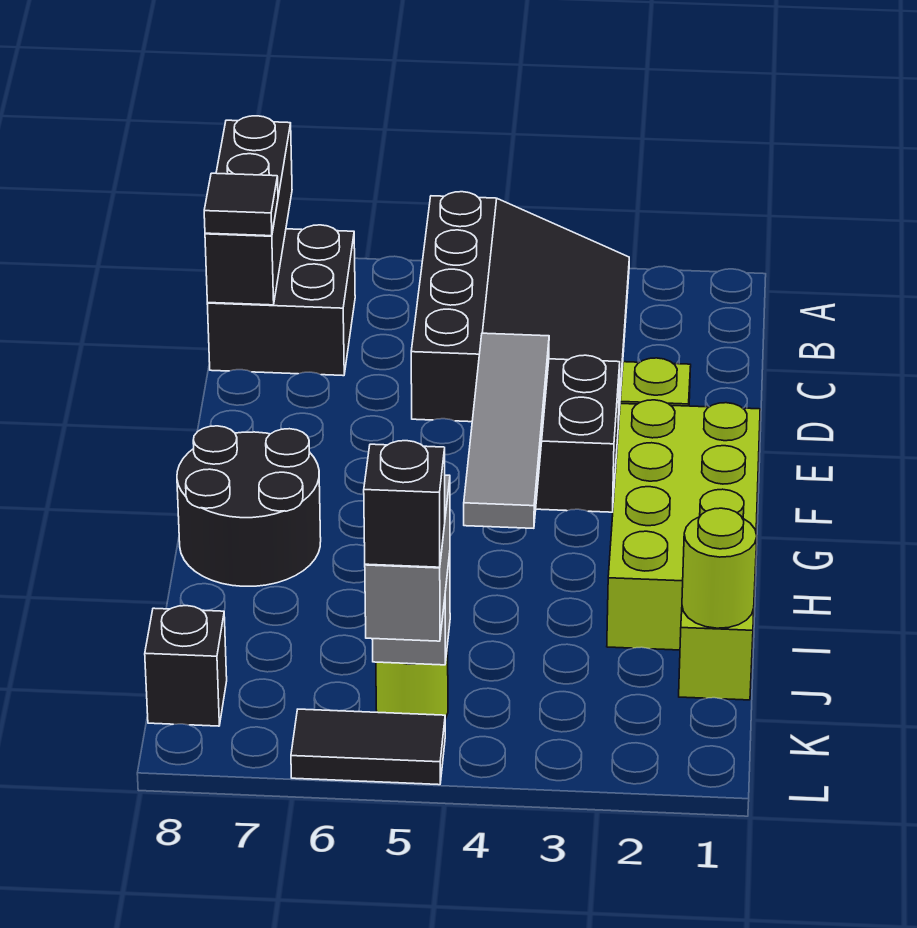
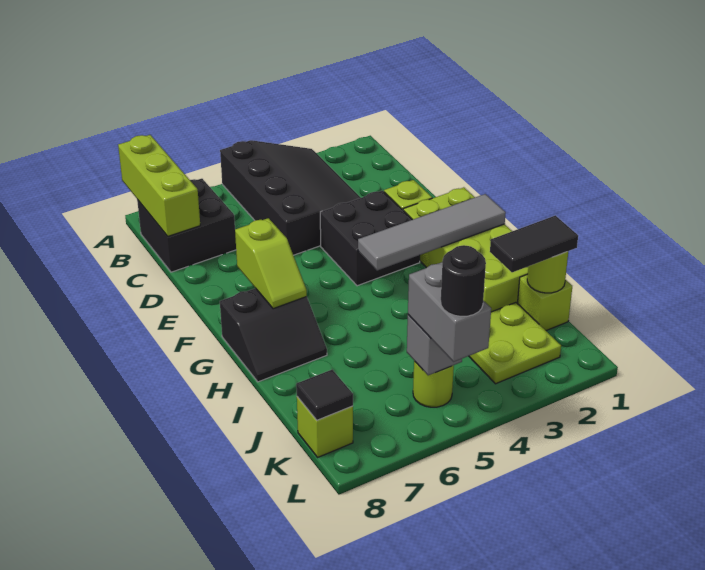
black brick A8:C8 level 2 -> lime brick A8:C8 level 2
black tile C8 level 3 -> black tile K8 level 2
grey tile E4:H4 level 2 -> grey tile G1:G4 level 2
none -> lime slope F7:G7 level 2 top F
black round brick G7:H8 level 1 -> black slope G7:H8 level 1 top G
none -> lime plate J2:K3 level 1
black brick K8 level 1 -> lime brick K8 level 1
black tile L5:L6 level 1 -> black tile J1:J2 level 3
black brick L5 level 4 -> black round brick L5 level 4

